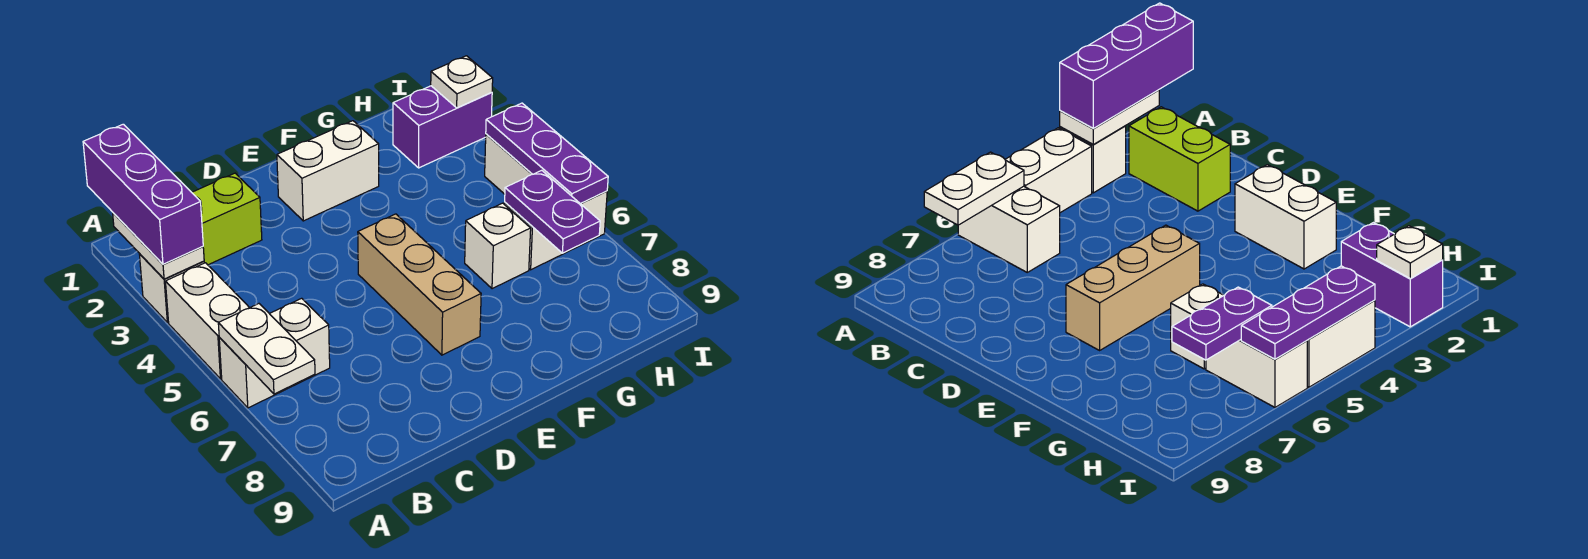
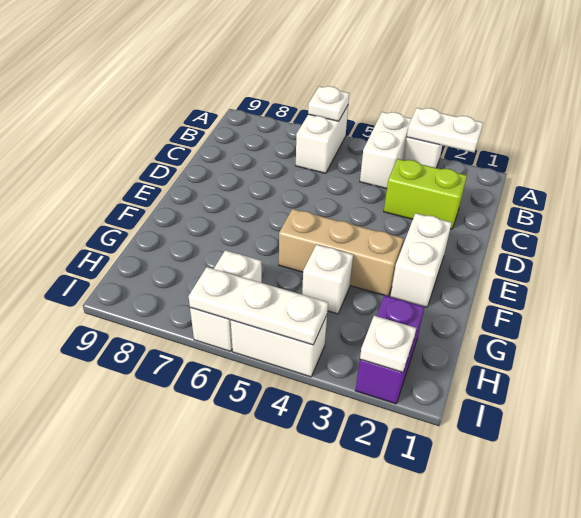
purple brick A1:A3 level 3 -> none
white brick A4:A5 level 1 -> white brick A4:B4 level 1
white plate A6:A7 level 2 -> white plate A6 level 2
lime brick B2:C2 level 1 -> lime brick C2:C3 level 1
tan brick E5:E7 level 1 -> tan brick F3:F5 level 1
white brick G6 level 1 -> white brick G4 level 1
purple plate H6:H7 level 2 -> none
purple plate I4:I6 level 2 -> white plate I4:I6 level 2

